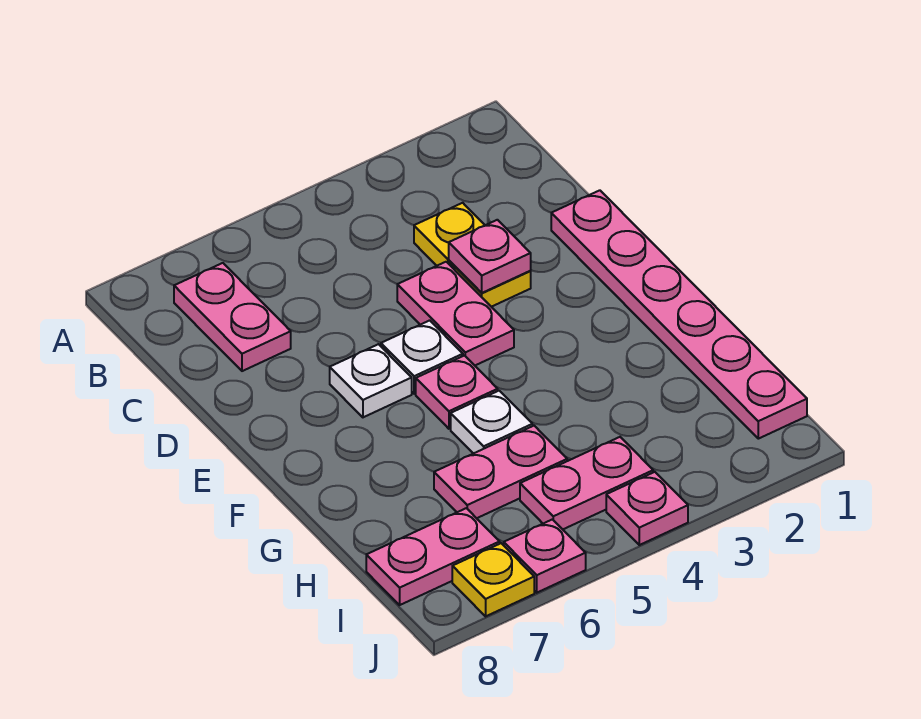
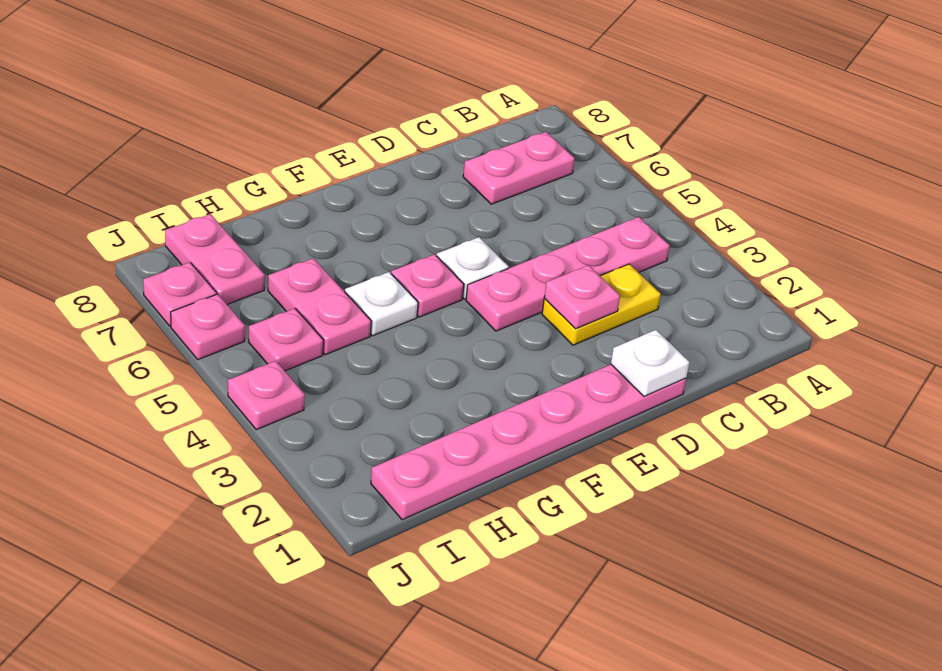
pink plate D4:E4 level 1 -> pink plate B4:E4 level 1
white plate E6 level 1 -> white plate D1 level 2
pink plate I4:I5 level 1 -> pink plate I5 level 1
yellow plate J7 level 1 -> pink plate J7 level 1

